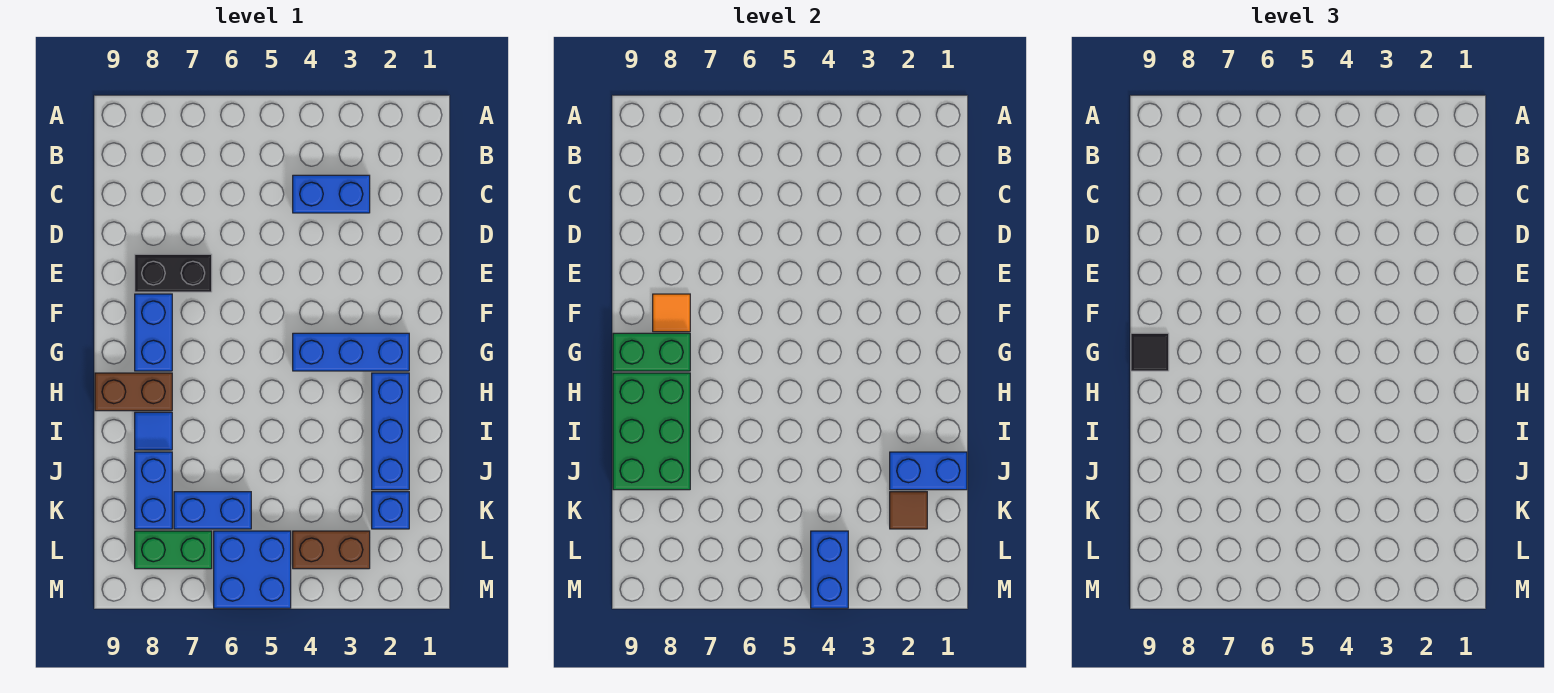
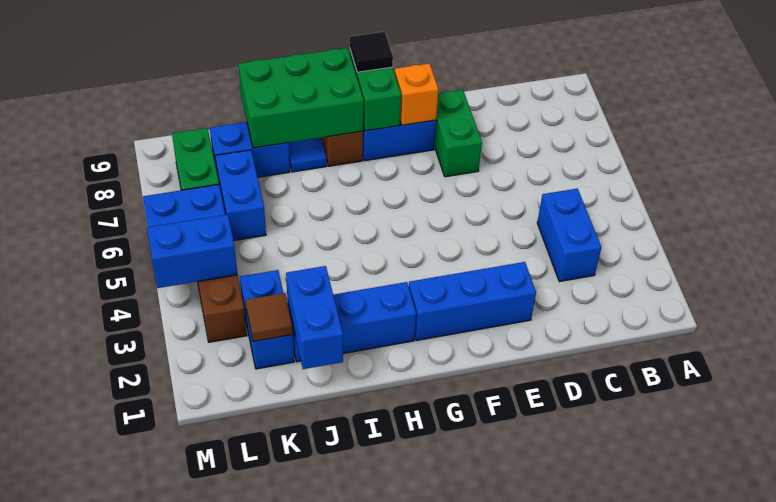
black brick E7:E8 level 1 -> green brick E7:E8 level 1
orange tile F8 level 2 -> orange brick F8 level 2
blue brick G2:G4 level 1 -> blue brick E2:G2 level 1
blue brick K2 level 1 -> blue brick K2:K3 level 1

